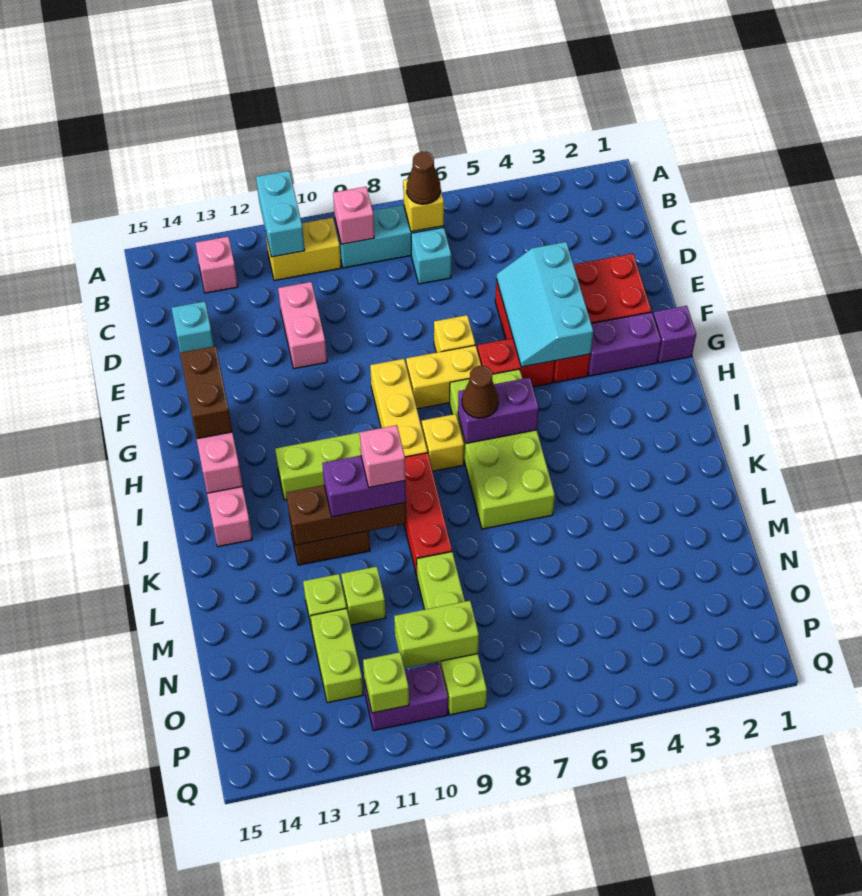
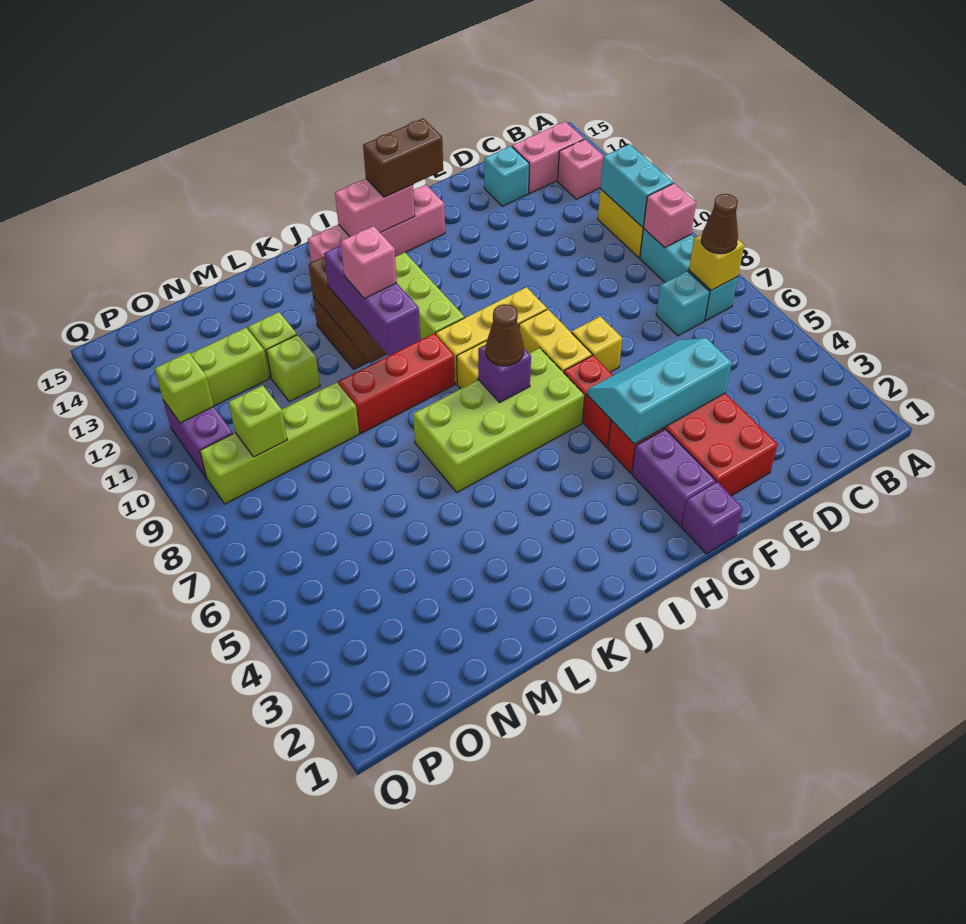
cyan brick A11:B11 level 2 -> cyan brick B10:B11 level 2
pink brick D11:E11 level 1 -> pink brick B14:C14 level 1
purple brick I6:I7 level 2 -> purple brick I7 level 2
purple brick K10:K11 level 3 -> purple brick K9:K11 level 3
lime brick O9:O10 level 2 -> lime brick O9 level 2

